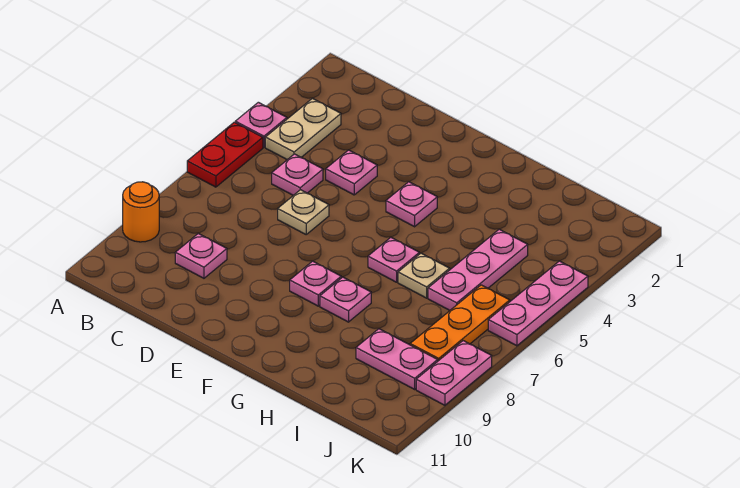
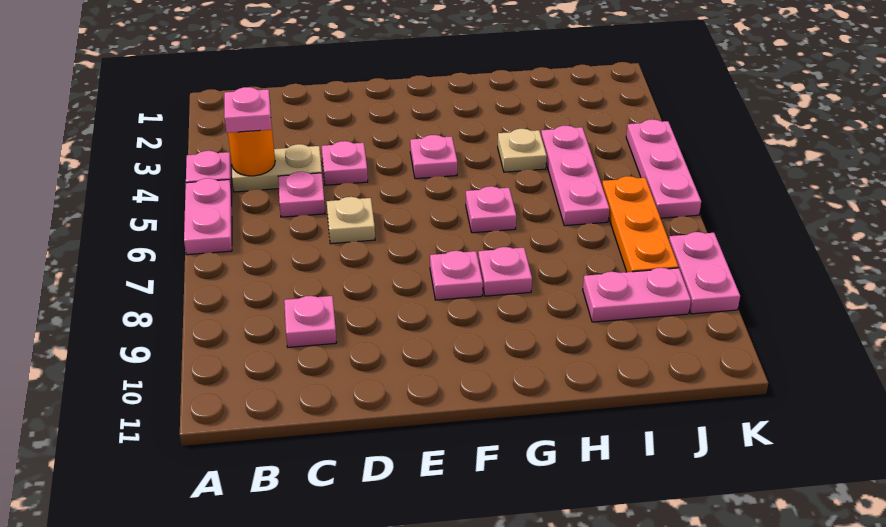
red plate A5:A6 level 1 -> pink plate A5:A6 level 1
orange round brick A9 level 1 -> orange round brick B4 level 2
tan plate B3:B4 level 1 -> tan plate B4:C4 level 1
none -> pink plate B4 level 3
tan plate H6 level 1 -> tan plate H4 level 1

